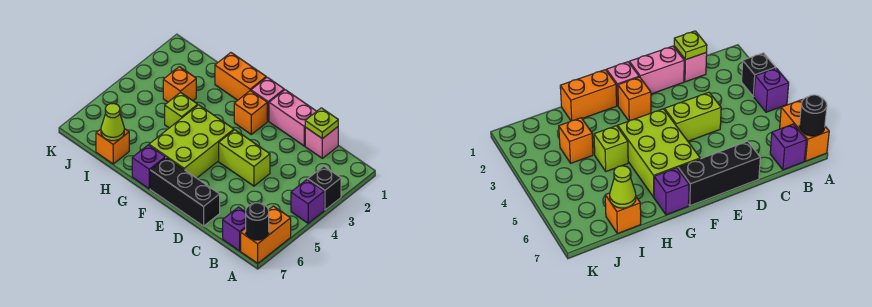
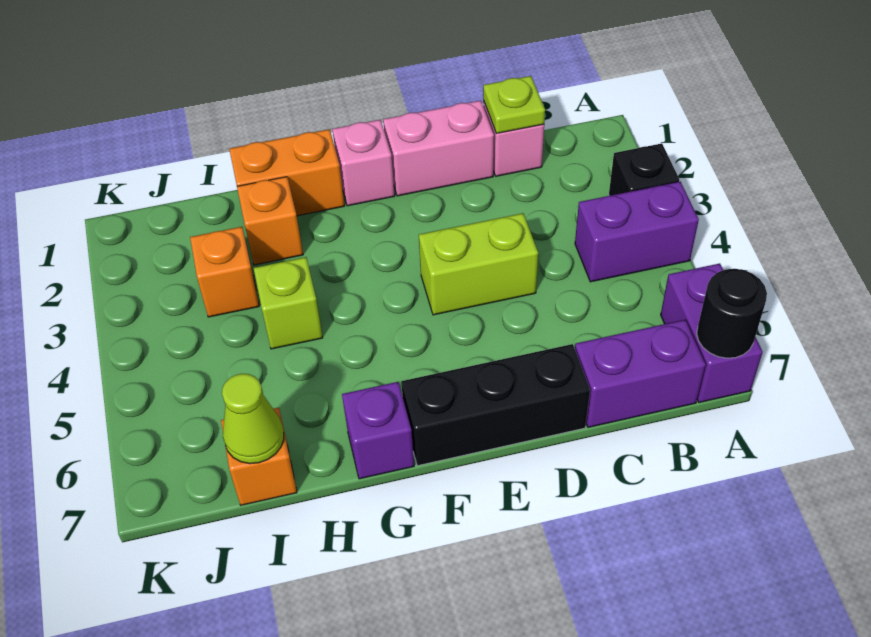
purple brick A4 level 1 -> purple brick A4:B4 level 1
orange brick A6:A7 level 1 -> purple brick A6:A7 level 1
purple brick B7 level 1 -> purple brick B7:C7 level 1
orange brick F2 level 1 -> orange brick H2 level 1
lime brick F4:G6 level 1 -> none

